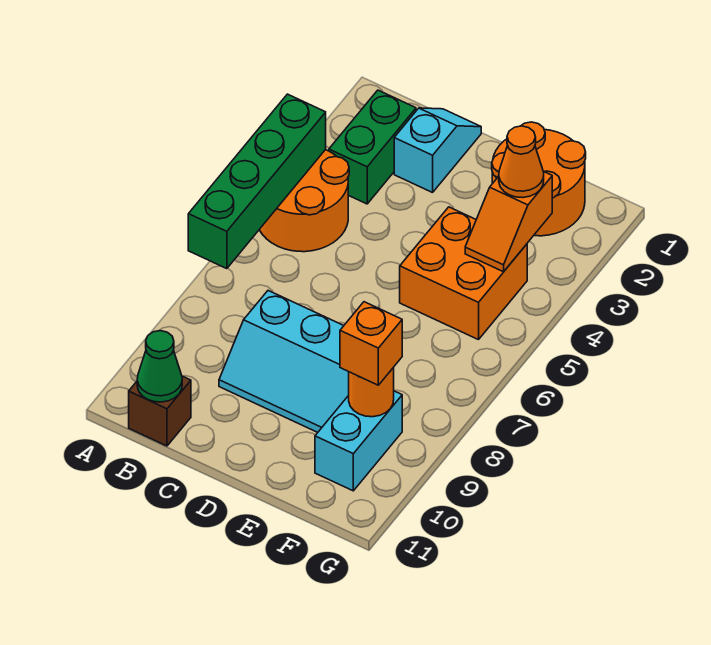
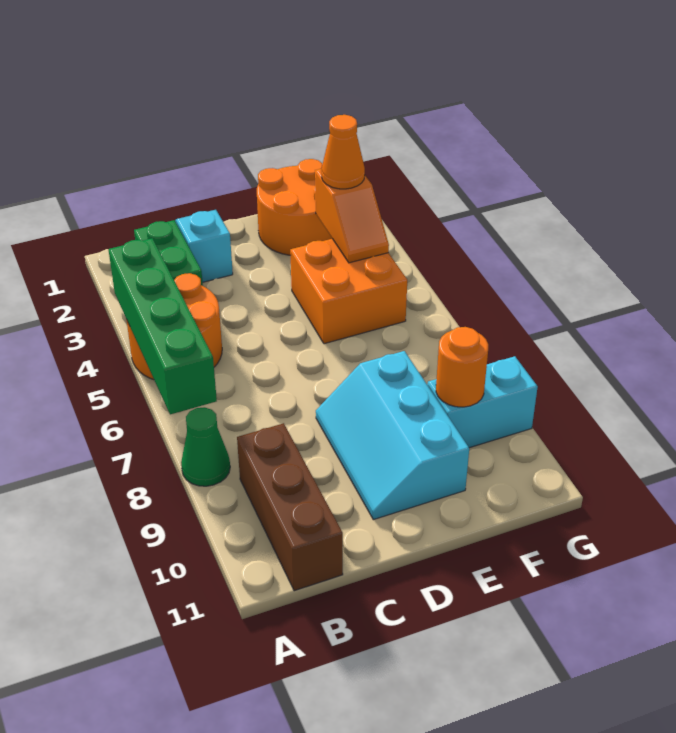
brown brick B11 level 1 -> brown brick B9:B11 level 1
green cone B11 level 2 -> green cone A8 level 1
cyan slope C8:E9 level 1 top 8 -> cyan slope D8:E10 level 1 top E
cyan brick F9:F10 level 1 -> cyan brick F9:G9 level 1
orange brick F9 level 3 -> none

